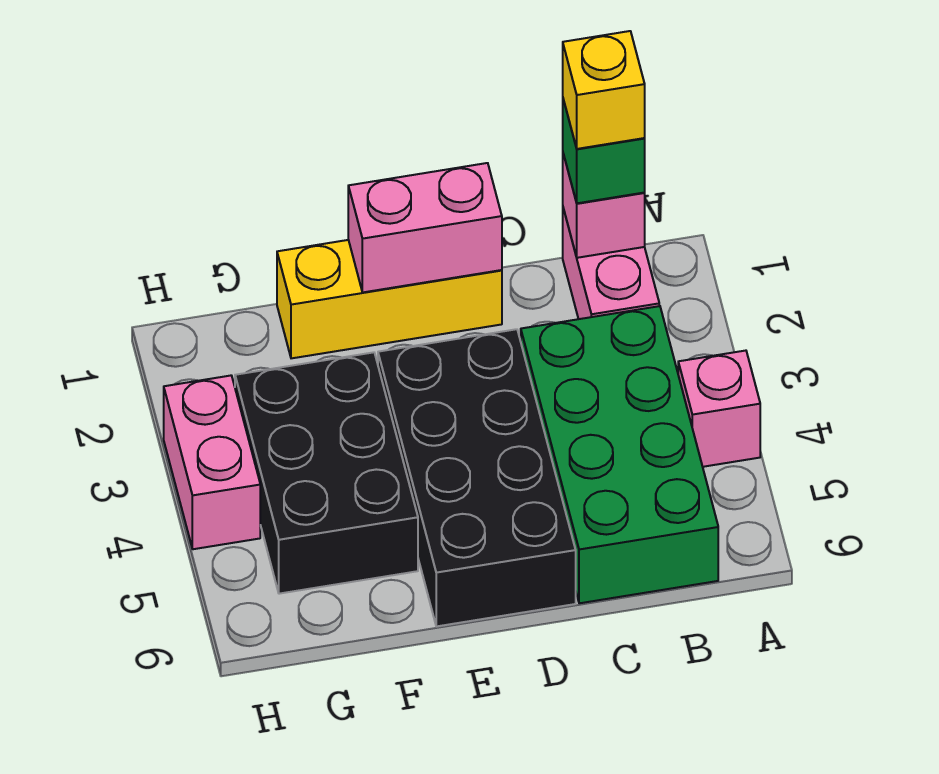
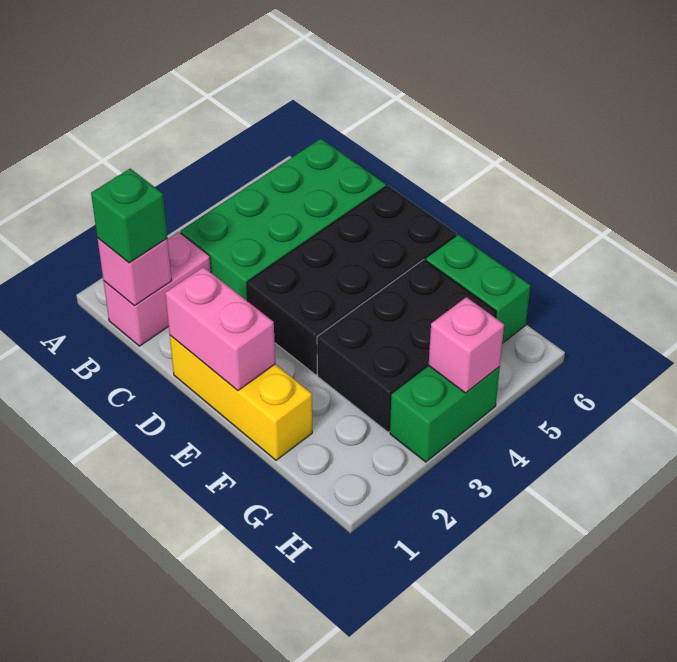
pink brick A4 level 1 -> pink brick H4 level 2
yellow brick B1 level 4 -> none
none -> green brick F6:G6 level 1
pink brick H3:H4 level 1 -> green brick H3:H4 level 1

